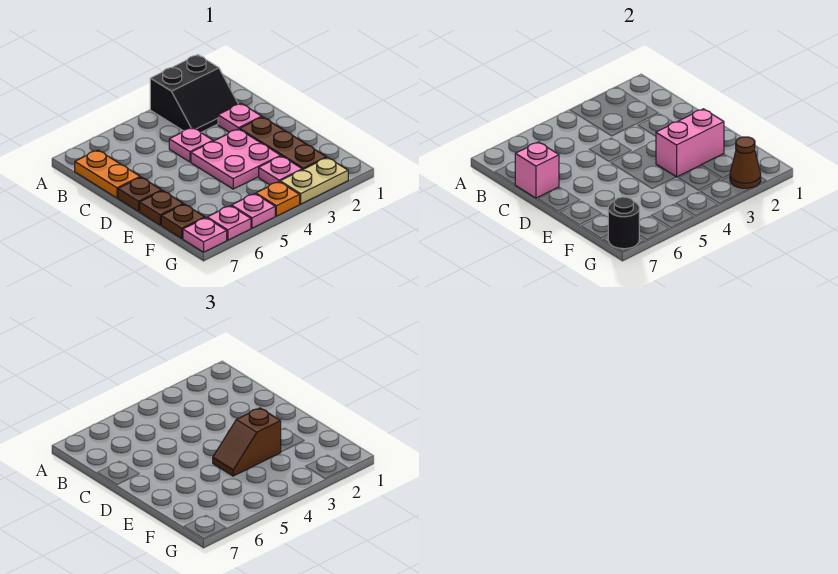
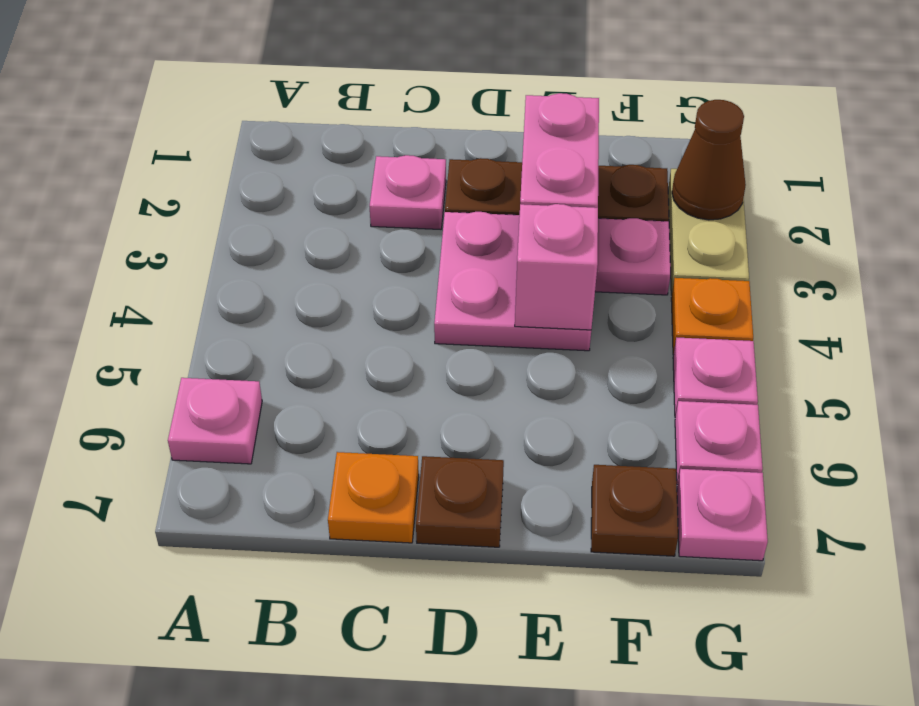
black slope A2:B3 level 1 top A -> none
orange plate B7:C7 level 1 -> orange plate C7 level 1
pink plate C4 level 1 -> pink plate A6 level 1
pink brick C7 level 2 -> pink brick E4 level 2
brown slope E3:E4 level 3 top 3 -> none
brown plate E7 level 1 -> none
black round brick G7 level 2 -> none

